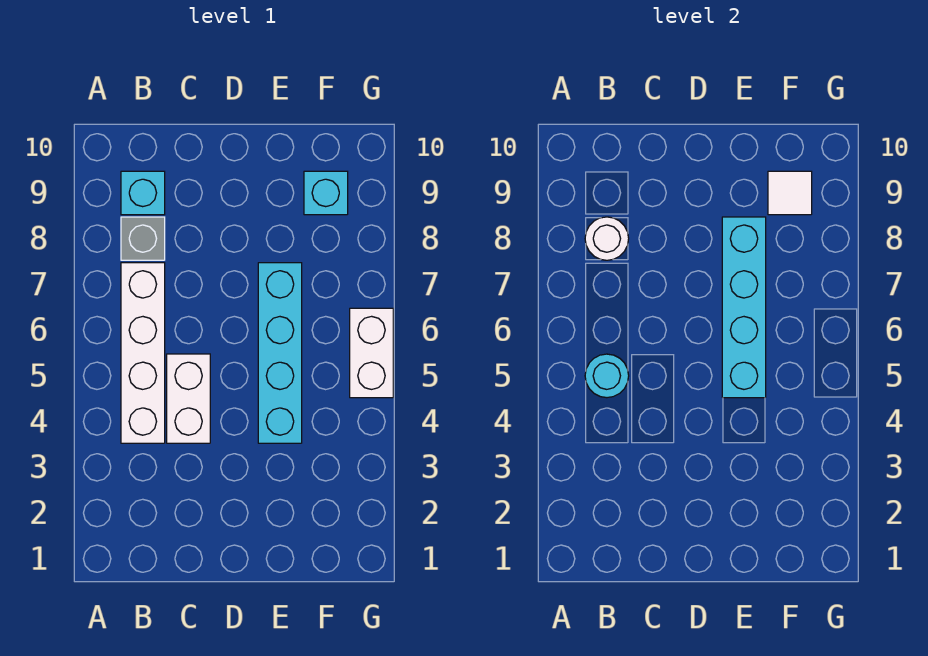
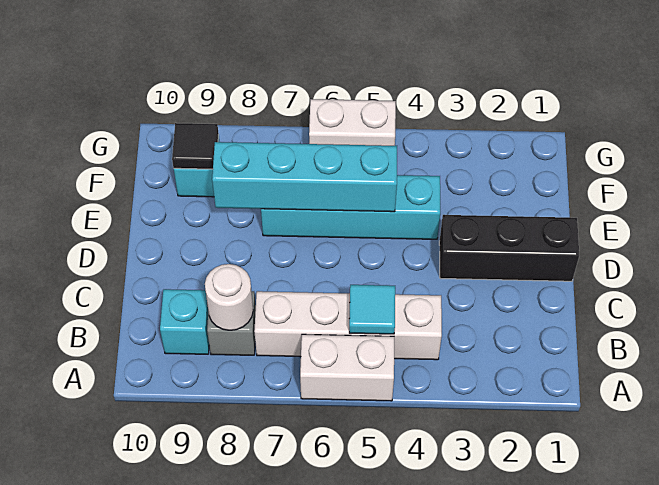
cyan round brick B5 level 2 -> cyan tile B5 level 2
white brick C4:C5 level 1 -> white brick A5:A6 level 1
none -> black brick D1:D3 level 1
white tile F9 level 2 -> black tile F9 level 2

